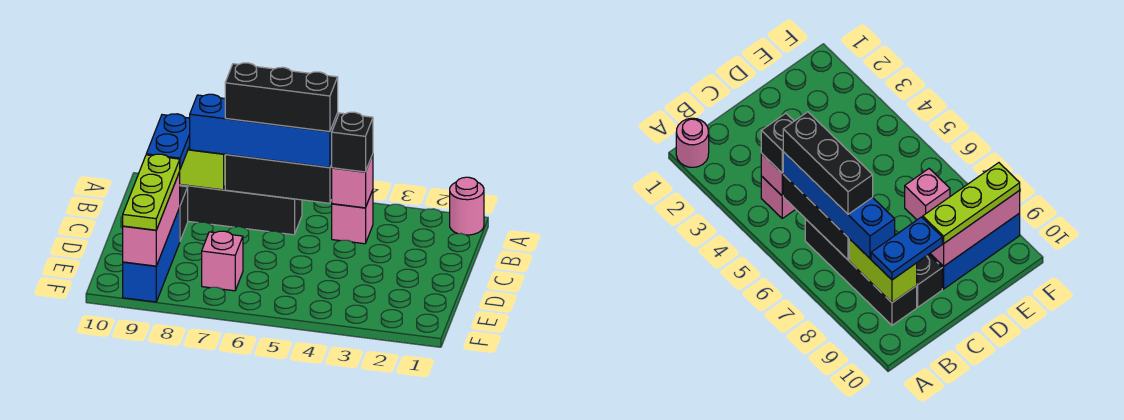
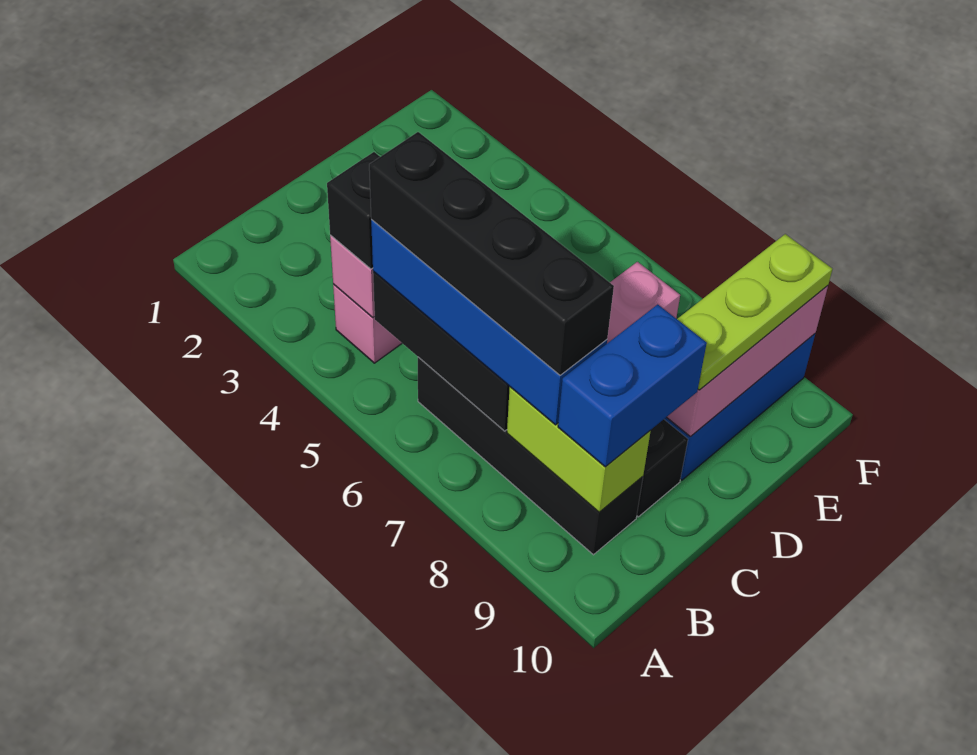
pink round brick A1 level 1 -> none
black brick B5:B7 level 4 -> black brick B5:B8 level 4
blue plate B9:C9 level 3 -> blue brick B9:C9 level 3

